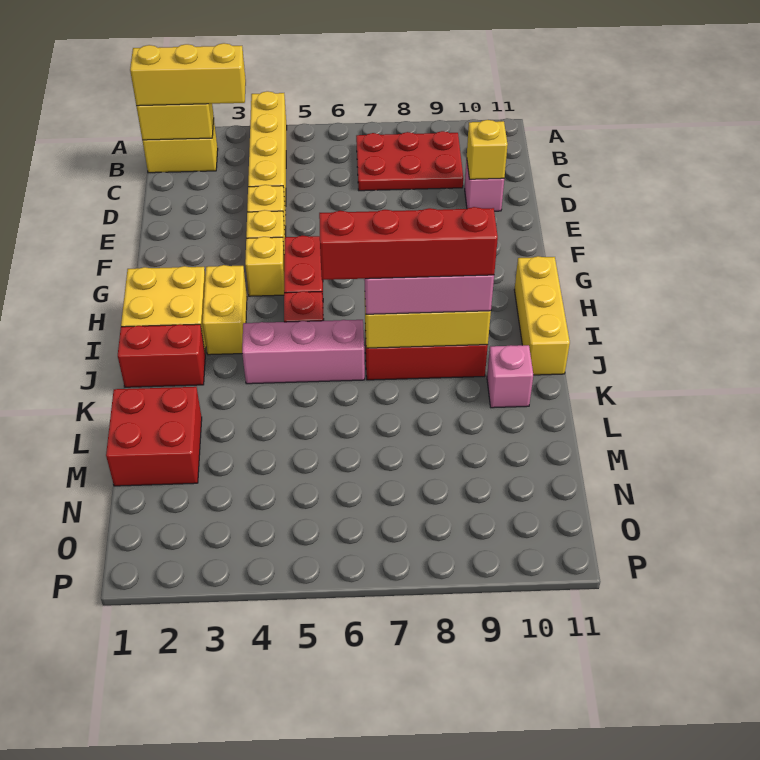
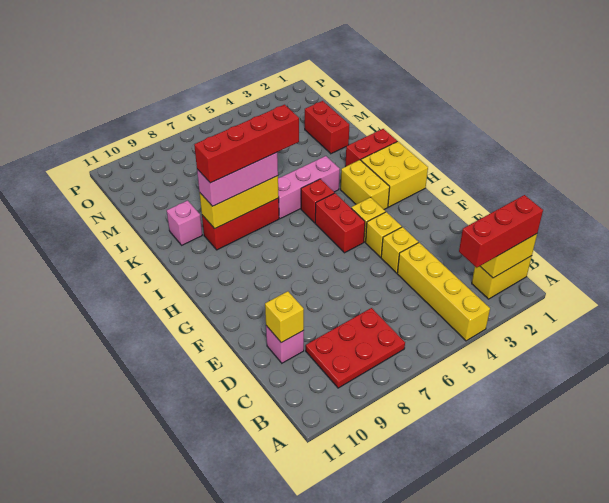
yellow brick B1:B3 level 3 -> red brick B1:B3 level 3
yellow brick H11:J11 level 1 -> none
red brick L1:M2 level 1 -> red brick L2:M2 level 1

